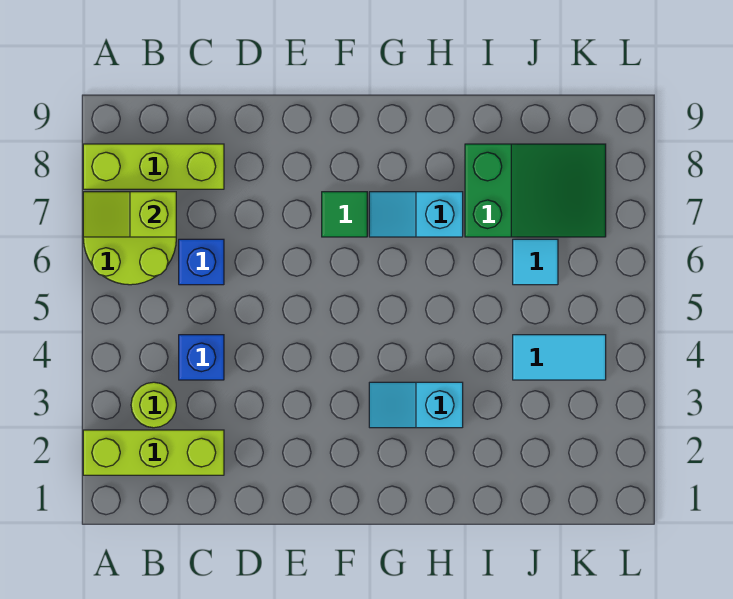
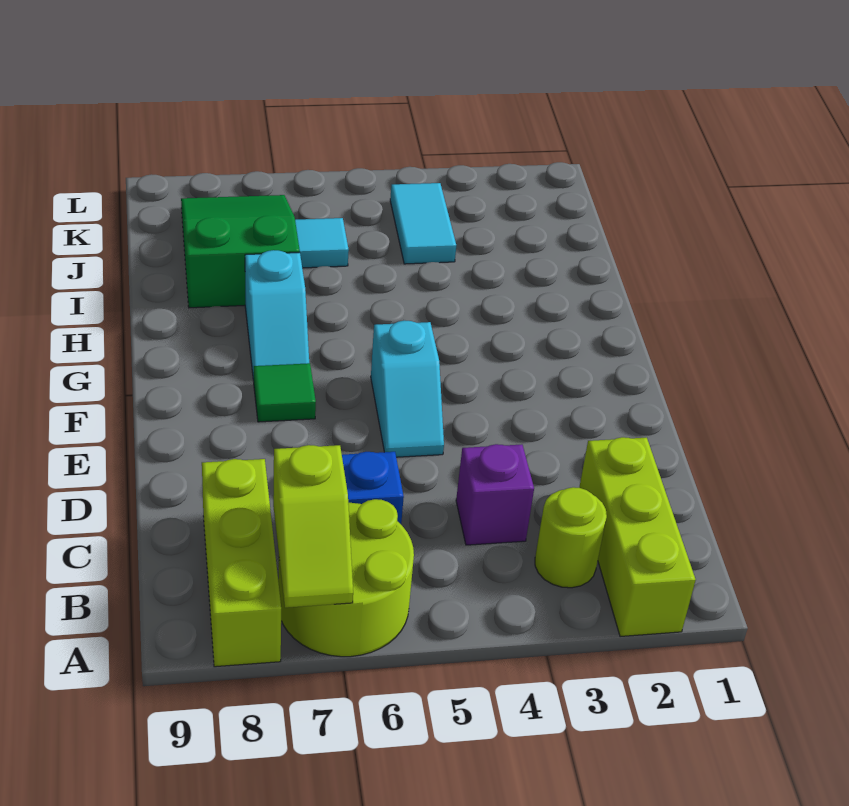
blue brick C4 level 1 -> purple brick C4 level 1
cyan slope G3:H3 level 1 top H -> cyan slope E5:F5 level 1 top F

